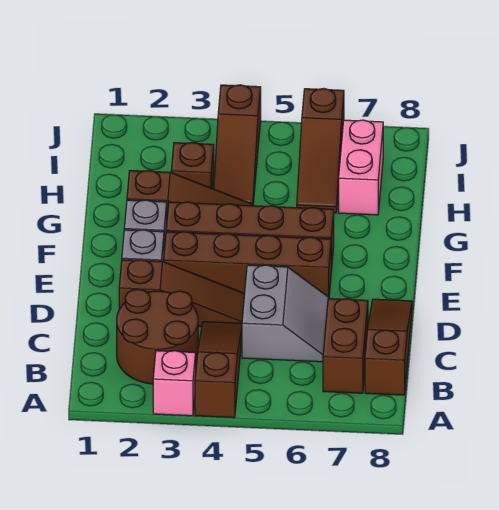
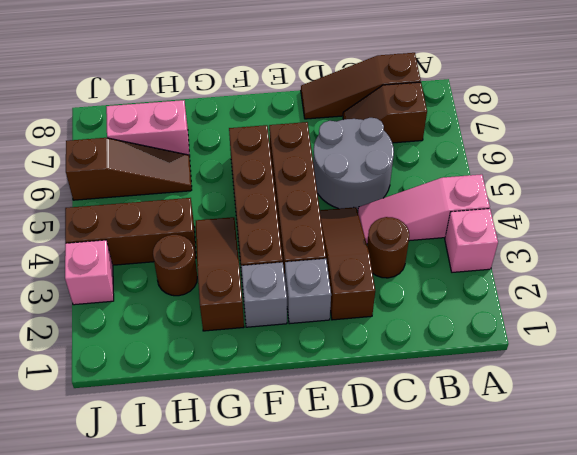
brown slope A4:C4 level 1 top A -> pink slope A4:C4 level 1 top A
brown round brick B2:C3 level 1 -> brown round brick C3 level 1
brown brick B7:C7 level 1 -> brown slope B7:C7 level 1 top B
grey slope C5:D6 level 1 top 5 -> grey round brick C5:D6 level 1
brown brick H3 level 1 -> brown round brick H3 level 1
brown slope H4:J4 level 1 top J -> brown brick H4:J4 level 1
none -> pink brick J3 level 1

